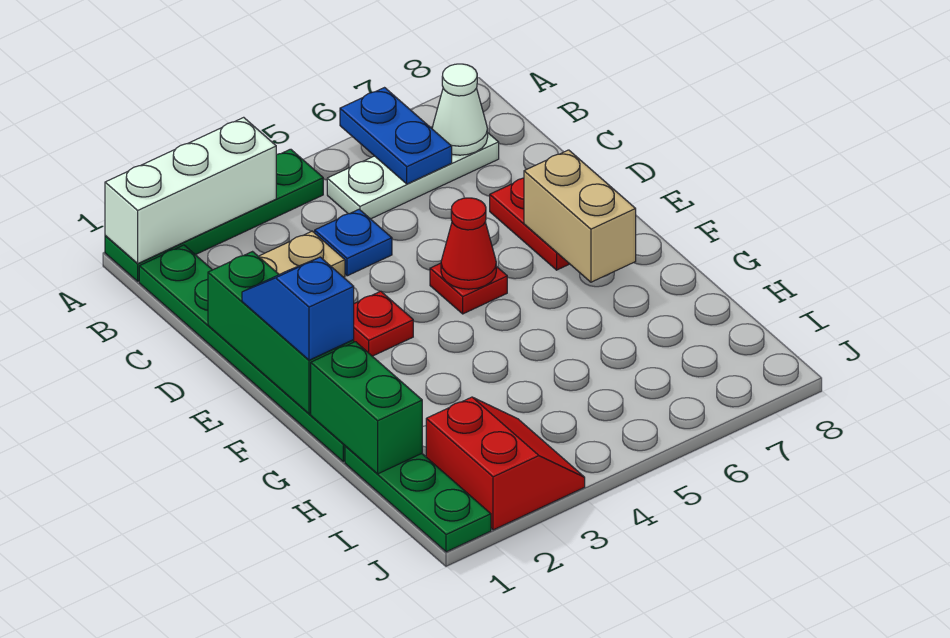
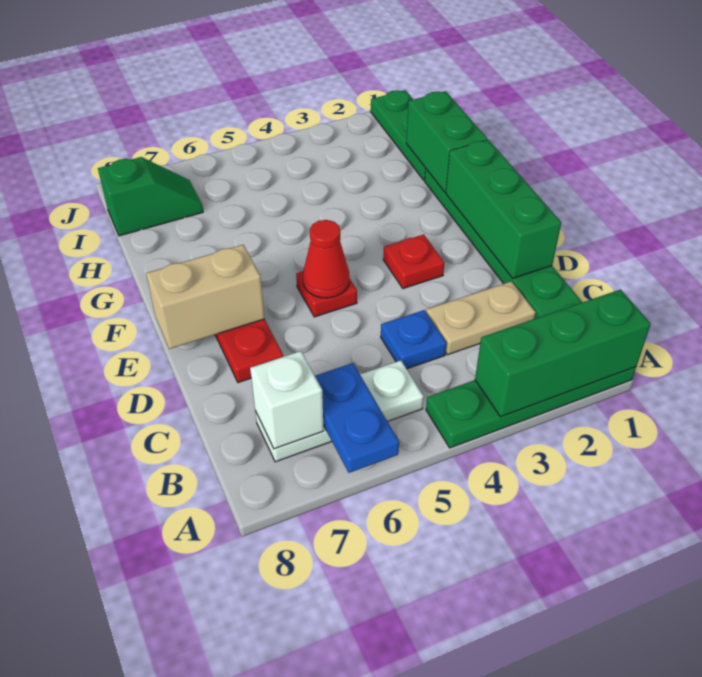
white brick A1:A3 level 2 -> green brick A1:A3 level 2
white cone B7 level 2 -> white brick B7 level 2
blue slope E1:F1 level 3 top F -> none
tan brick E7:F7 level 2 -> tan brick E7:E8 level 2
red slope I2:J3 level 1 top 2 -> none
none -> green slope I7:I8 level 1 top 8

